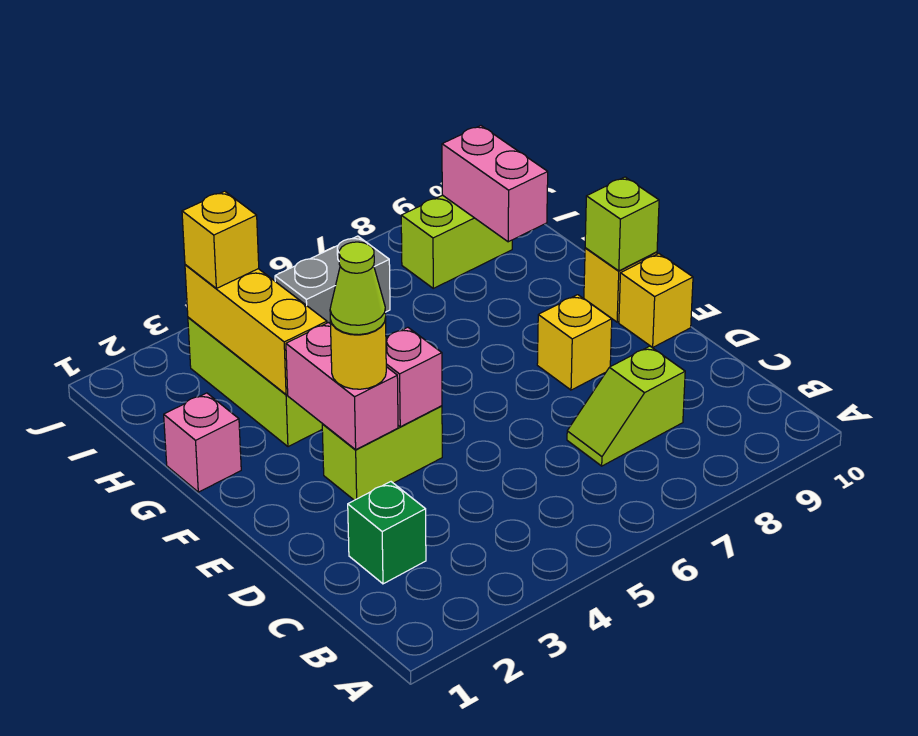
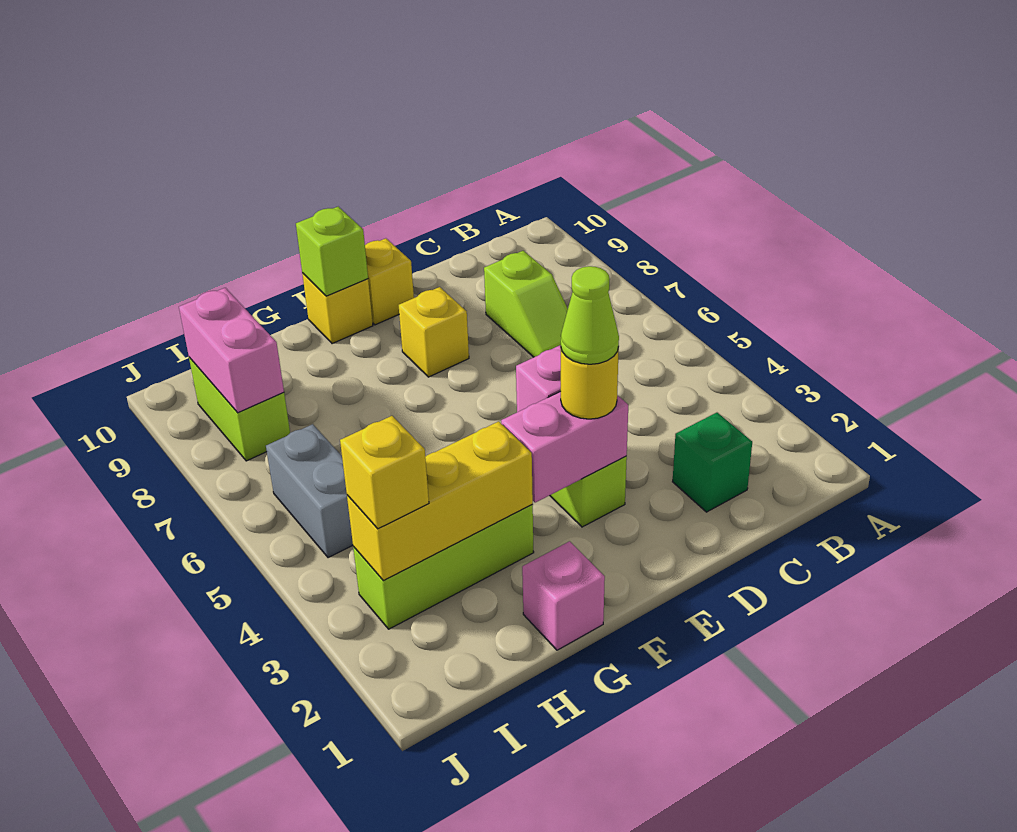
pink brick H9:I9 level 2 -> pink brick I8:I9 level 2

